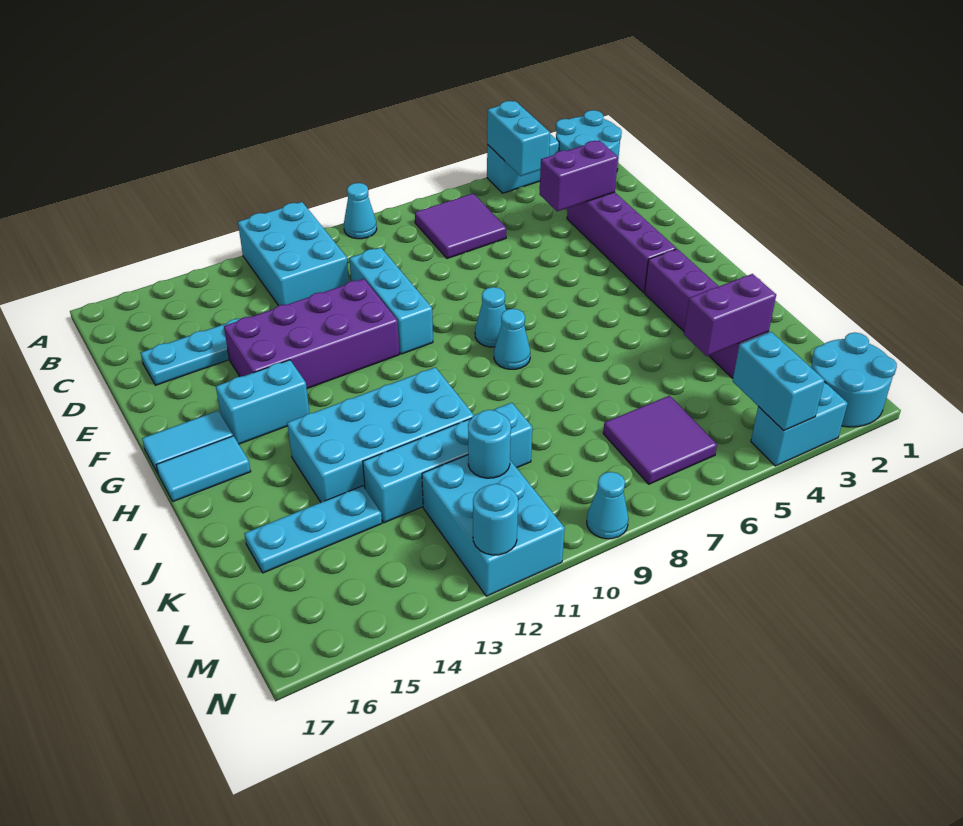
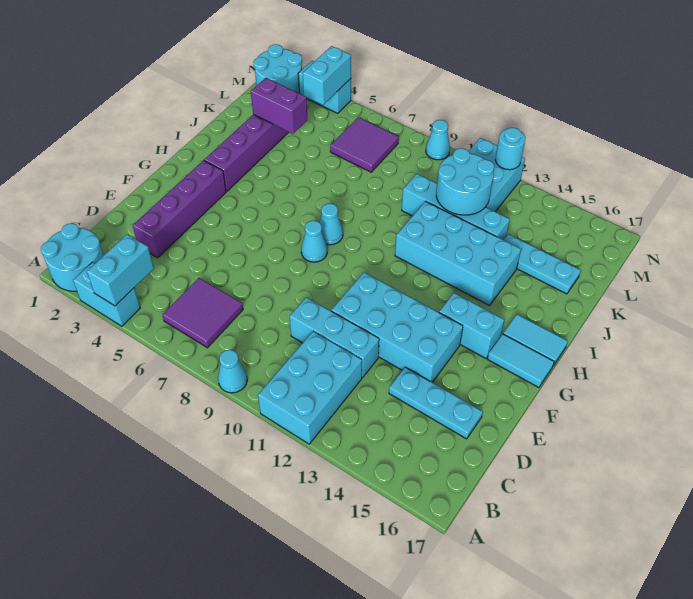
purple brick D3:D4 level 2 -> none
cyan brick D10:F10 level 1 -> cyan brick D10:D12 level 1
purple brick E11:F14 level 1 -> cyan brick E11:F14 level 1
cyan round brick L11 level 2 -> cyan round brick K11:L12 level 2

